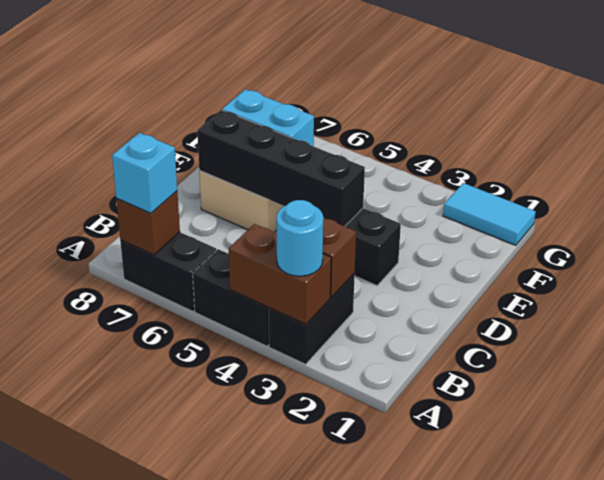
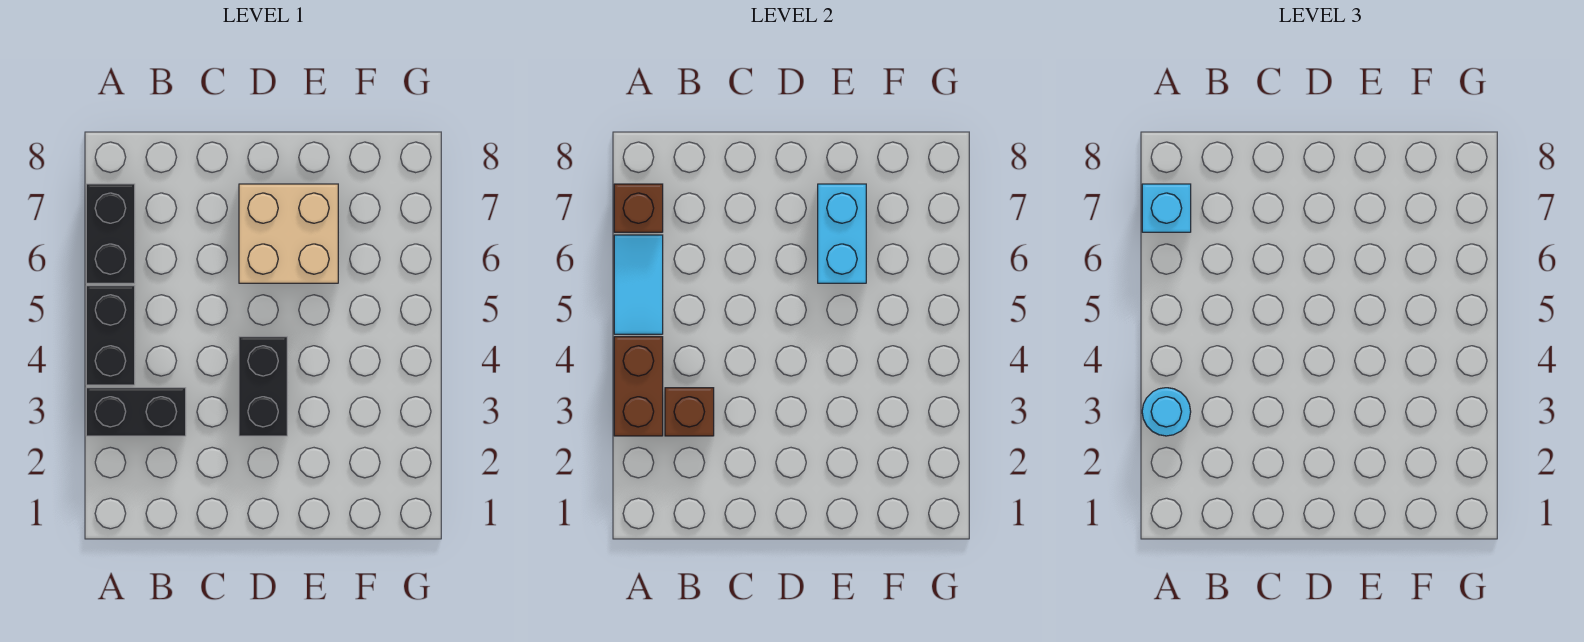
black brick D4:D7 level 2 -> none
cyan tile G1:G2 level 1 -> cyan tile A5:A6 level 2

